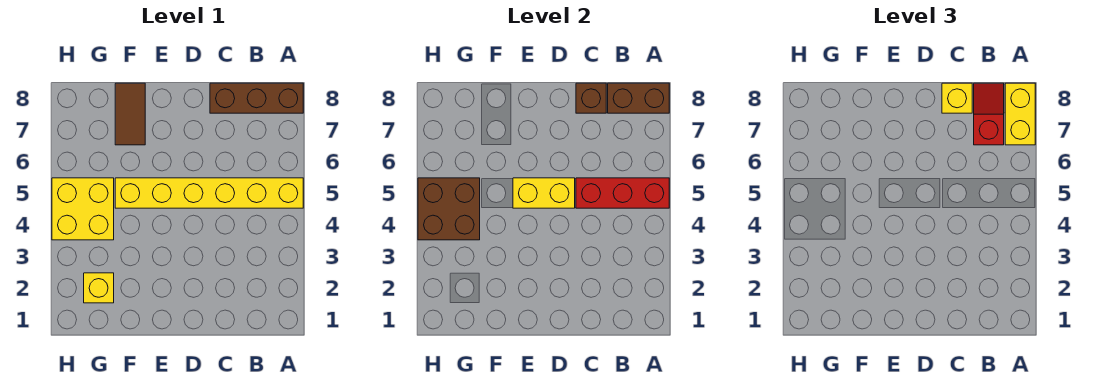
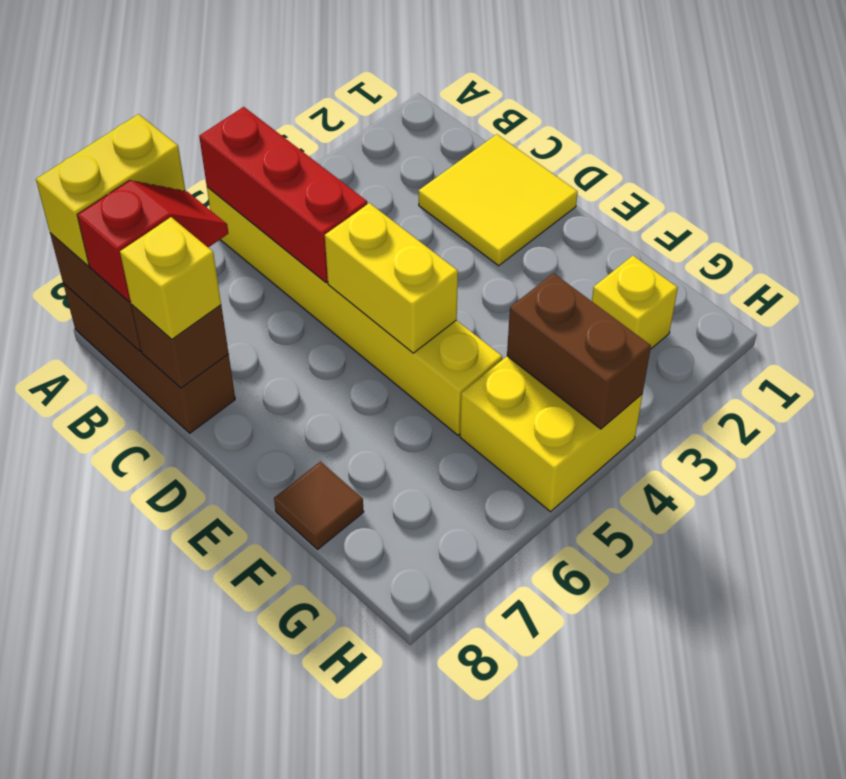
red slope B7:B8 level 3 top 7 -> red slope B7:B8 level 3 top 8
none -> yellow tile C1:D2 level 1
brown tile F7:F8 level 1 -> brown tile F8 level 1
brown brick G4:H5 level 2 -> brown brick G4:H4 level 2

